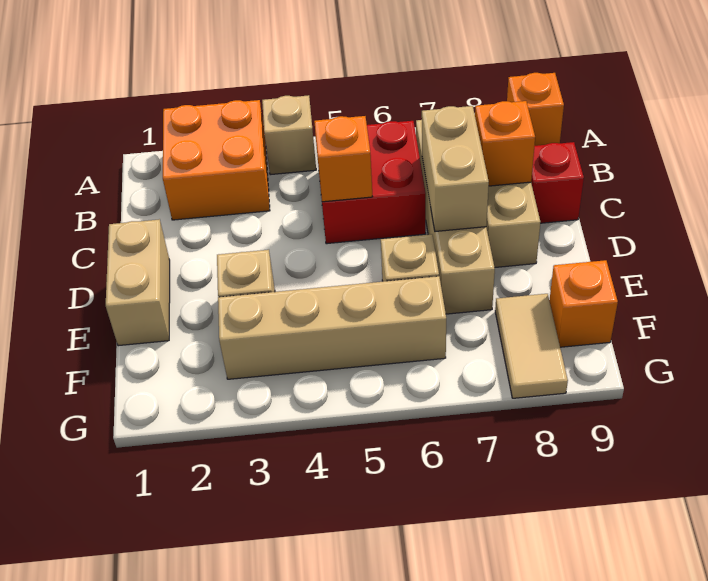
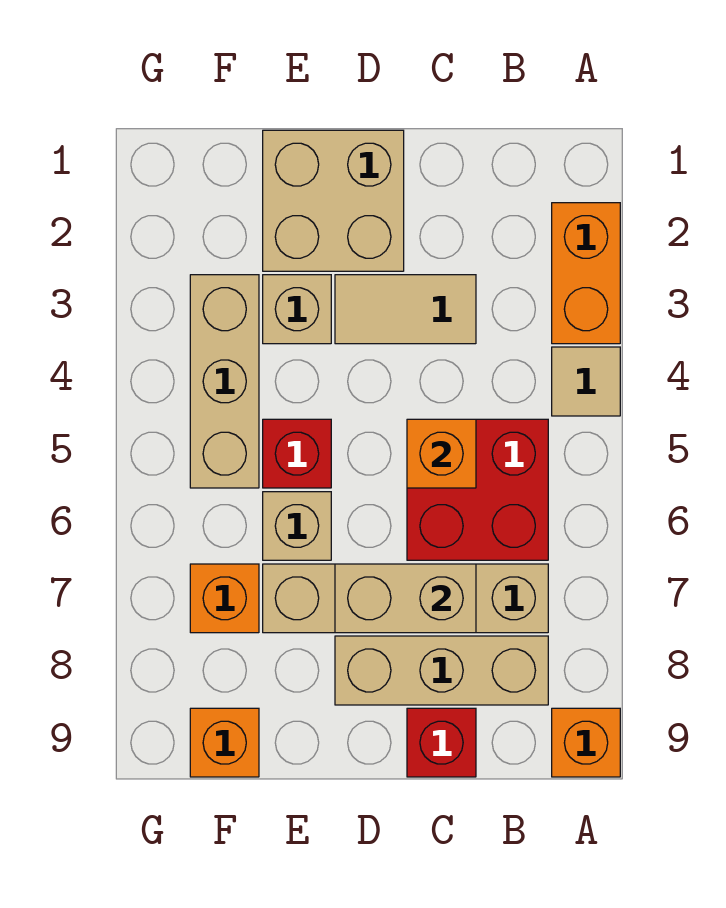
orange brick A2:B3 level 1 -> orange brick A2:A3 level 1
tan brick A4 level 1 -> tan tile A4 level 1
orange brick C8 level 2 -> orange brick F7 level 1
tan brick D1:E1 level 1 -> tan brick D1:E2 level 1
none -> red brick E5 level 1
tan brick F3:F6 level 1 -> tan brick F3:F5 level 1
tan tile F8:G8 level 1 -> tan tile C3:D3 level 1

